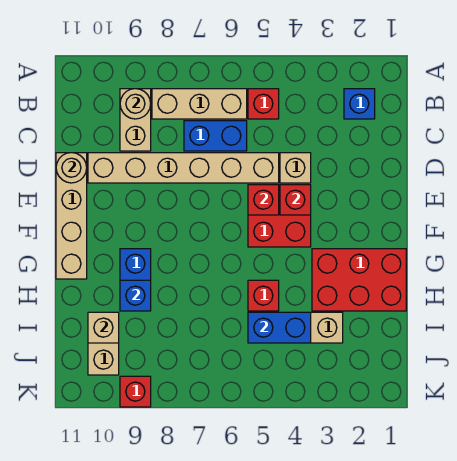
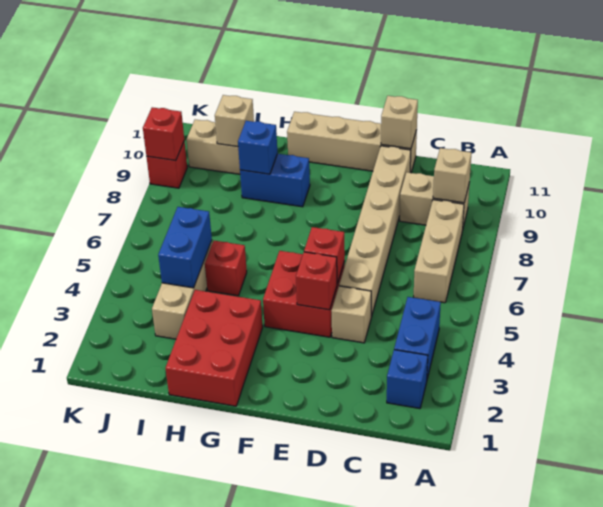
red brick B5 level 1 -> red brick K9 level 2
tan round brick B9 level 2 -> tan brick B9 level 2
blue brick C6:C7 level 1 -> blue brick B3:B4 level 1
tan round brick D11 level 2 -> tan brick D11 level 2

